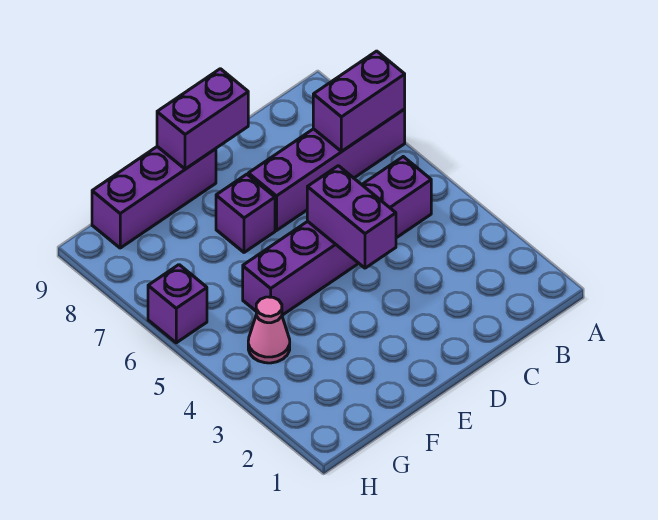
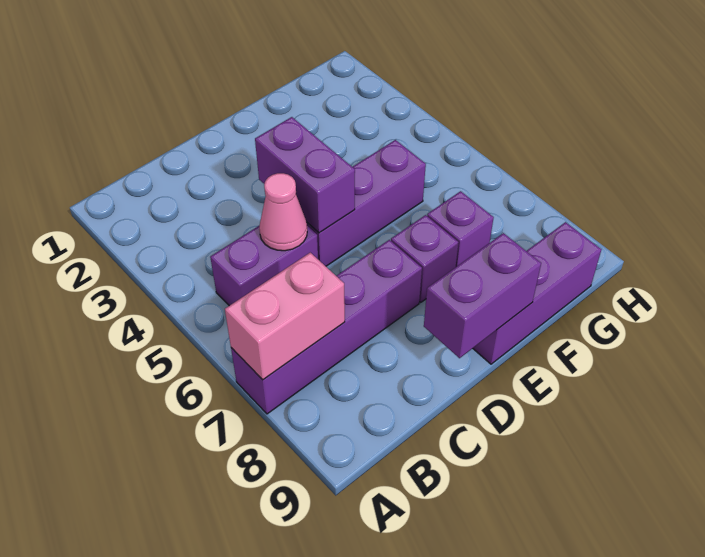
purple brick A7:B7 level 2 -> pink brick A7:B7 level 2
pink cone G4 level 1 -> pink cone C5 level 2
purple brick H6 level 1 -> purple brick F7 level 1

